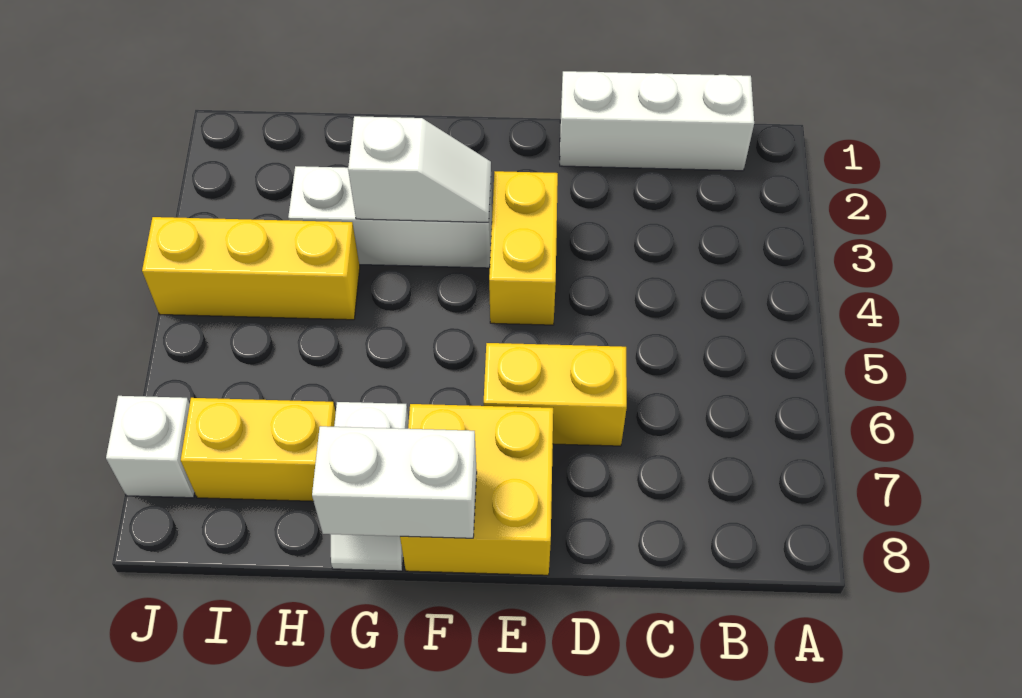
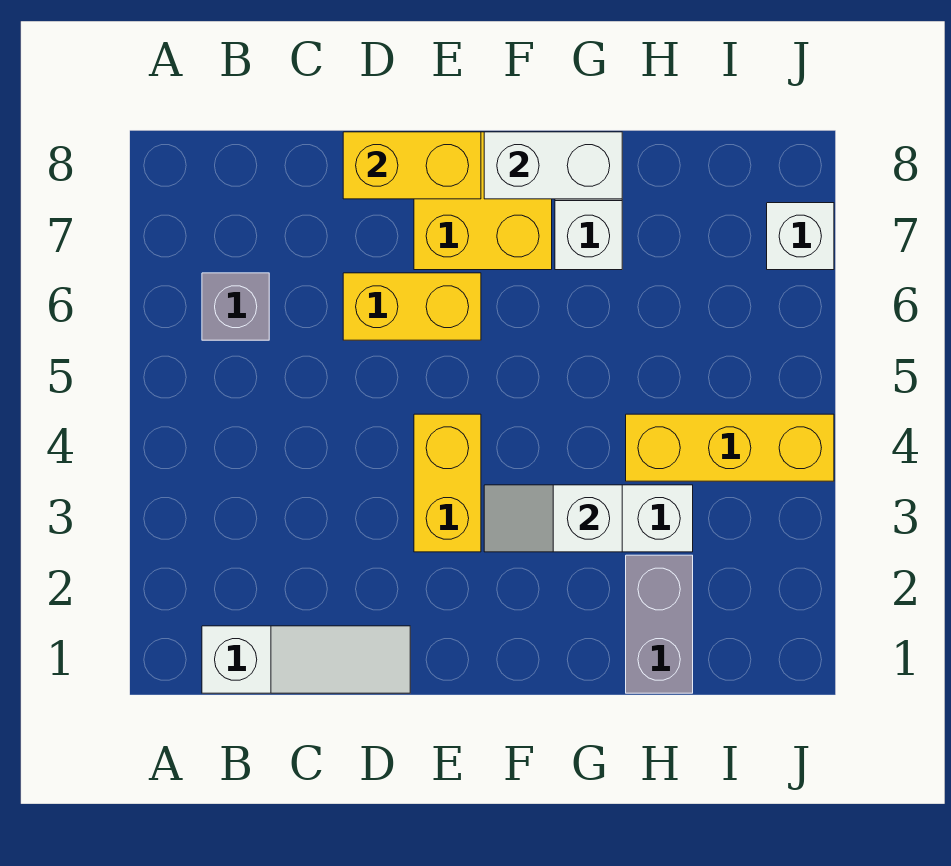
white brick B1:D1 level 1 -> white slope B1:D1 level 1 top B
none -> grey brick B6 level 1
none -> grey brick H1:H2 level 1
yellow brick H7:I7 level 1 -> yellow brick D8:E8 level 2

